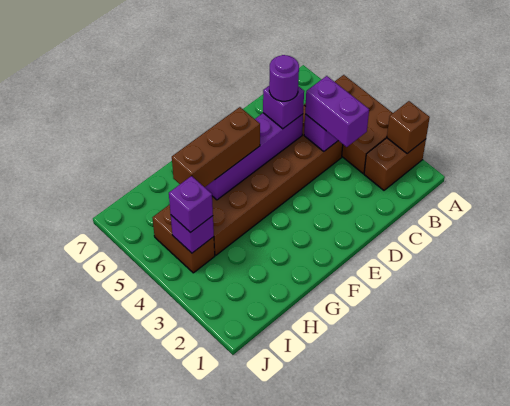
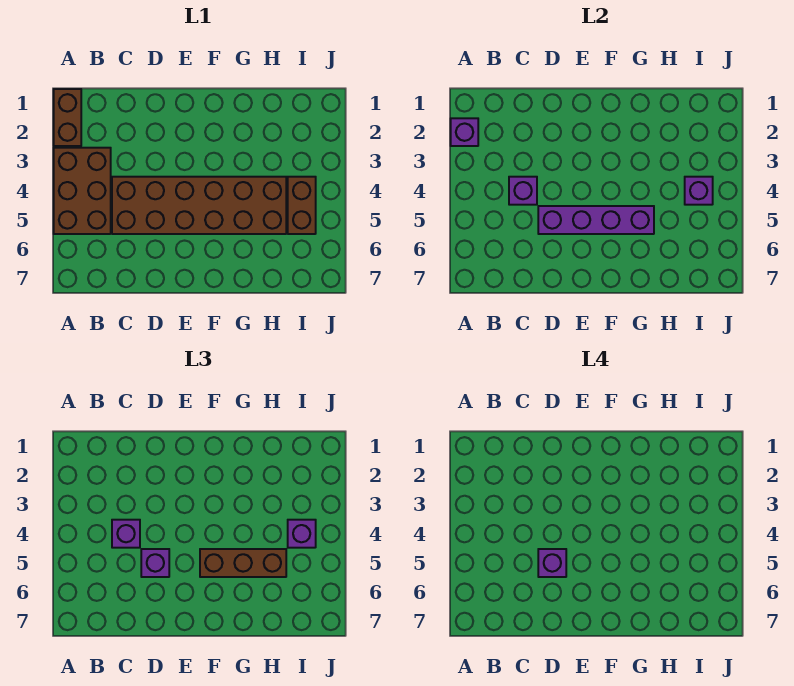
brown brick A2:B2 level 1 -> brown brick A1:A2 level 1
brown brick A2 level 2 -> purple brick A2 level 2
purple brick C3:C4 level 3 -> purple brick C4 level 3
purple round brick D5 level 4 -> purple brick D5 level 4

